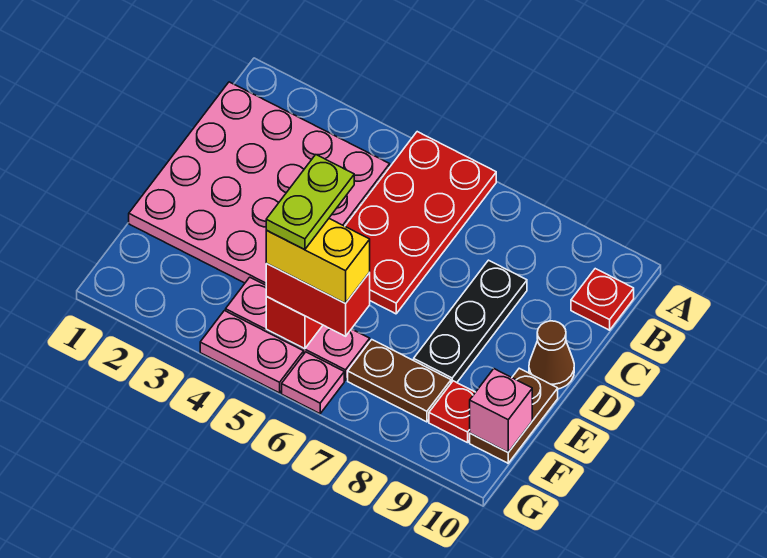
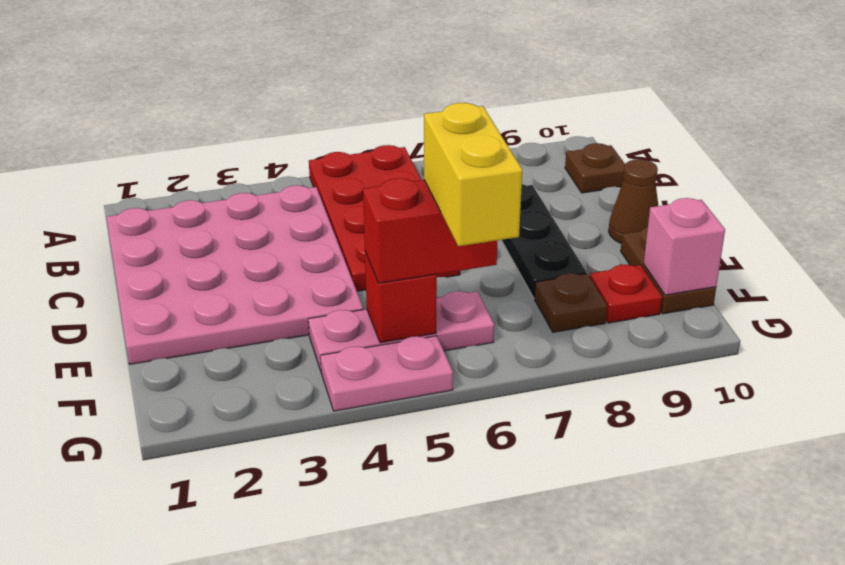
red plate B10 level 1 -> brown plate B10 level 1
lime plate E5:F5 level 5 -> none
yellow brick F5:F6 level 4 -> yellow brick F6:G6 level 4
brown plate F7:F8 level 1 -> brown plate F8 level 1
pink plate G6 level 1 -> none

